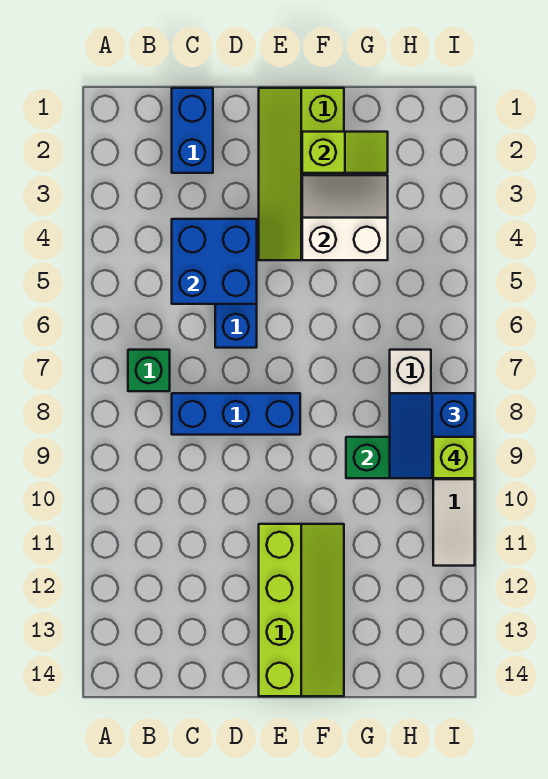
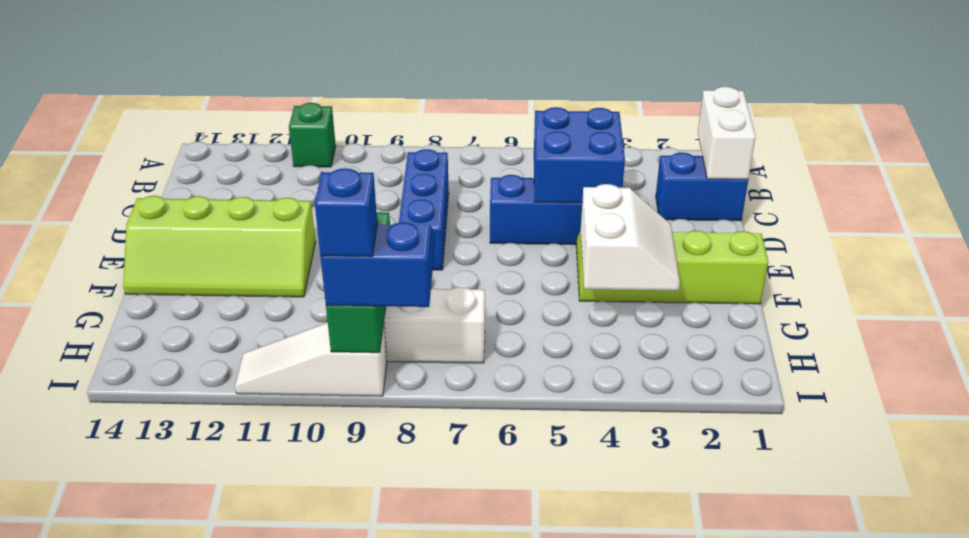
none -> white brick B1:C1 level 2
green brick B7 level 1 -> green brick A11 level 1
lime slope F2:G2 level 2 top F -> none
lime brick I9 level 4 -> blue brick I9 level 4

